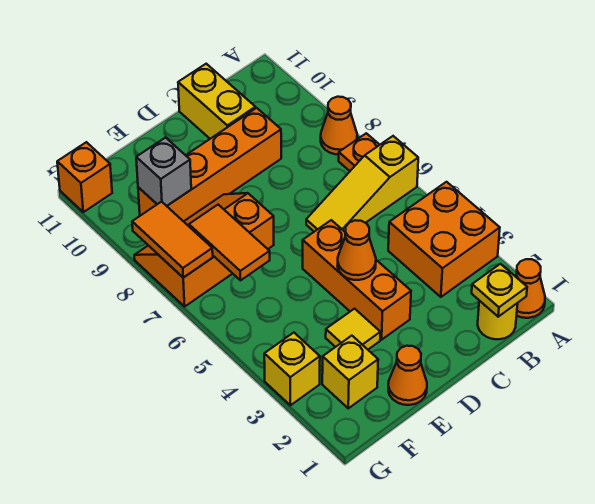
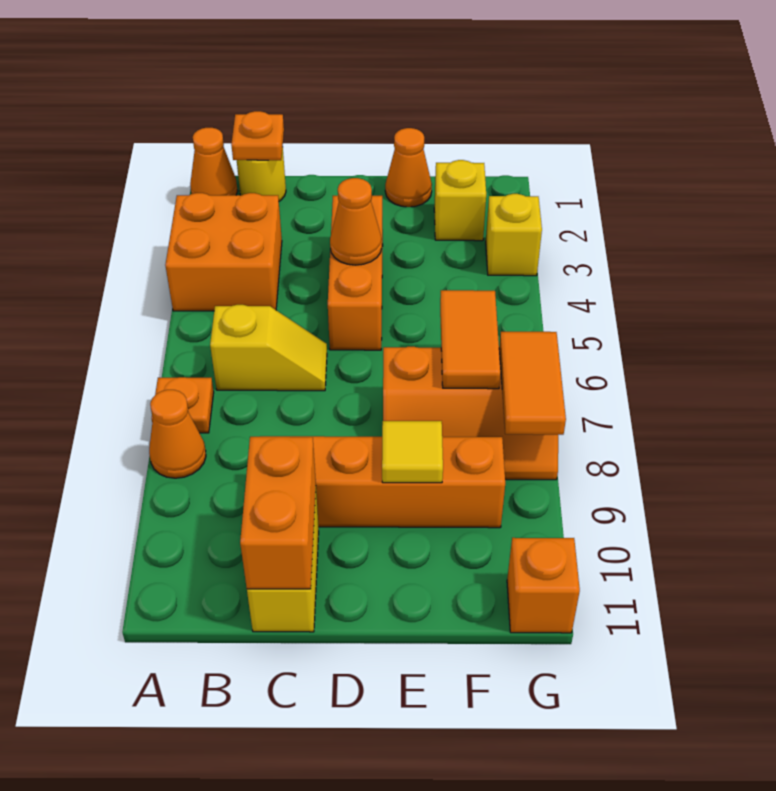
yellow slope A6:C6 level 1 top A -> yellow slope B6:C6 level 1 top B
yellow plate B1 level 2 -> orange plate B1 level 2
none -> orange brick C10:C11 level 2
yellow tile E3 level 1 -> yellow tile E9 level 2
grey brick F9 level 2 -> none

